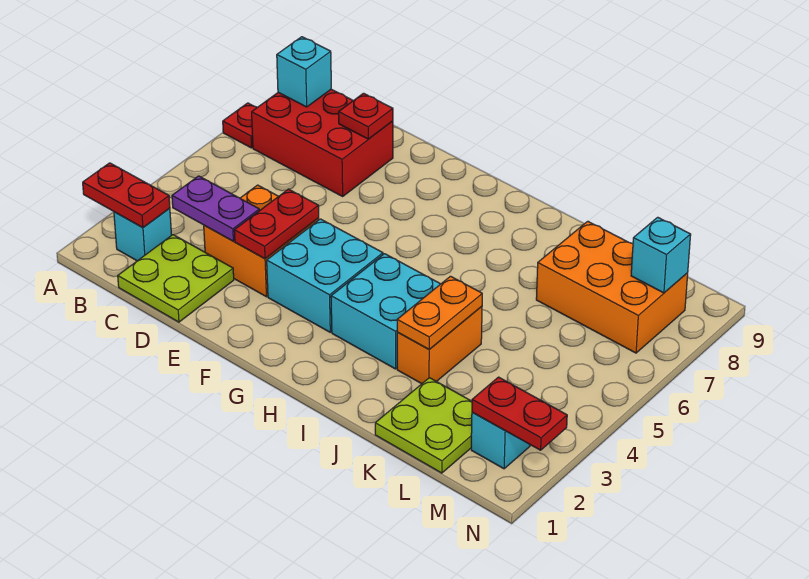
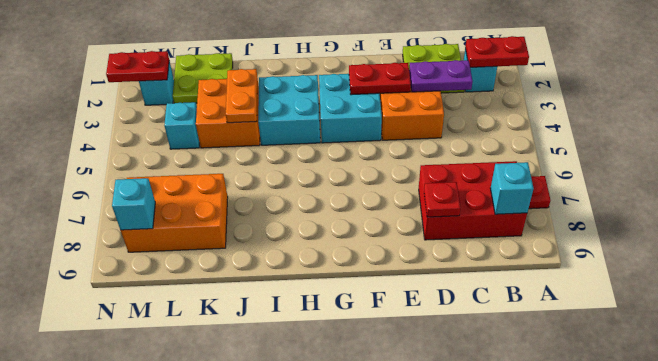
red plate E3:E4 level 2 -> red plate E3:F3 level 2
orange brick J3:J4 level 1 -> orange brick J3:K4 level 1
none -> cyan brick L4 level 1

